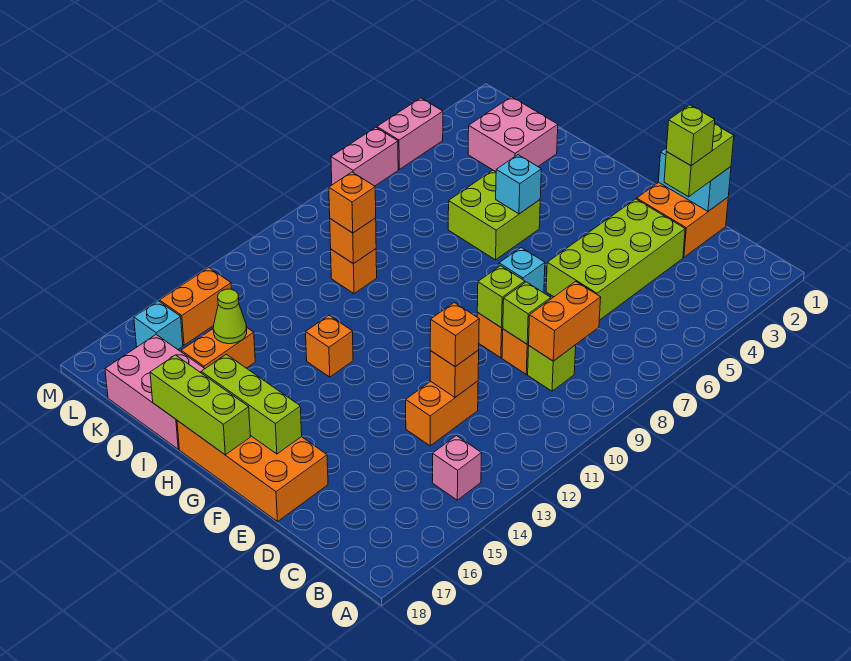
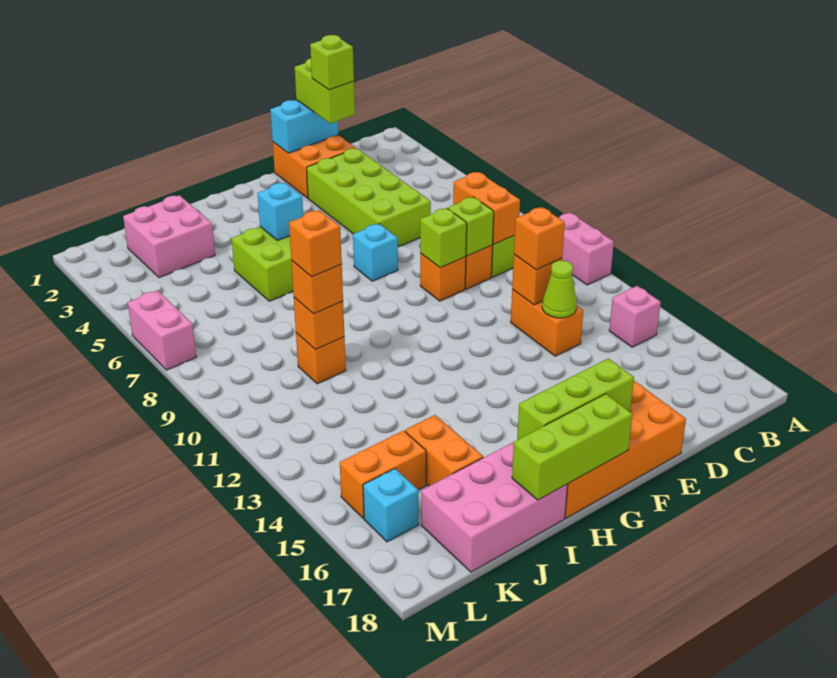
orange brick H13 level 1 -> orange brick J10 level 4
lime cone J15 level 2 -> lime cone D13 level 2
orange brick L14:L15 level 1 -> orange brick K15:L15 level 1
pink brick M4:M5 level 1 -> pink brick A10:A11 level 1

